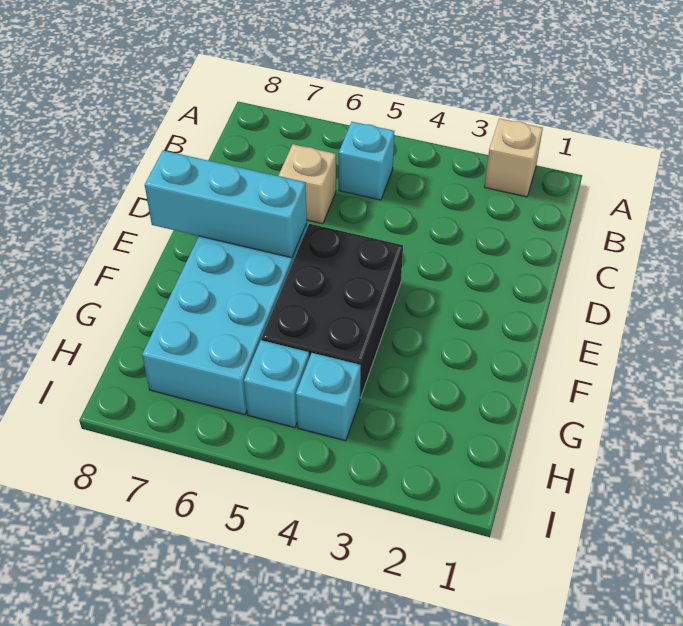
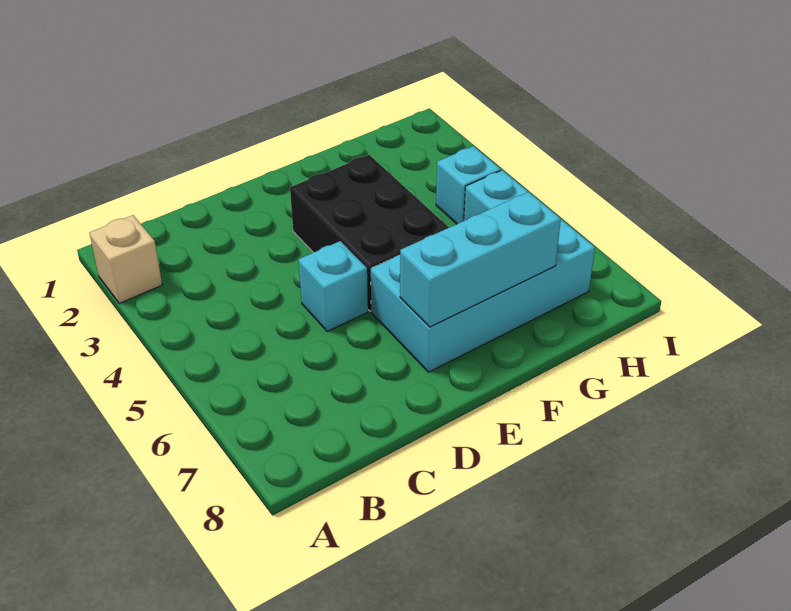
cyan brick B5 level 1 -> cyan brick D5 level 1
tan brick C6 level 1 -> none
black brick E4:G5 level 1 -> black brick E3:F5 level 1
cyan brick E6:E8 level 2 -> cyan brick E7:G7 level 2

